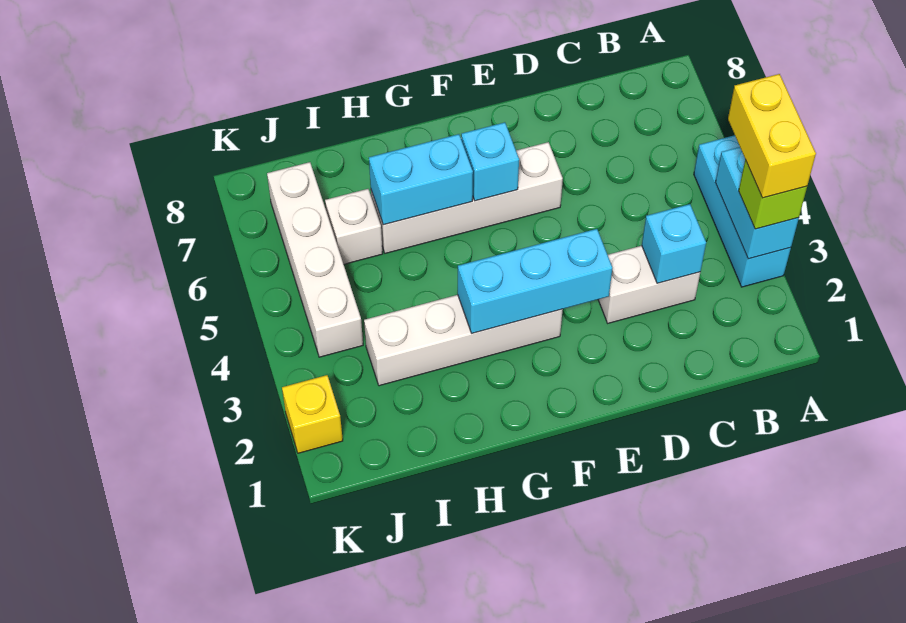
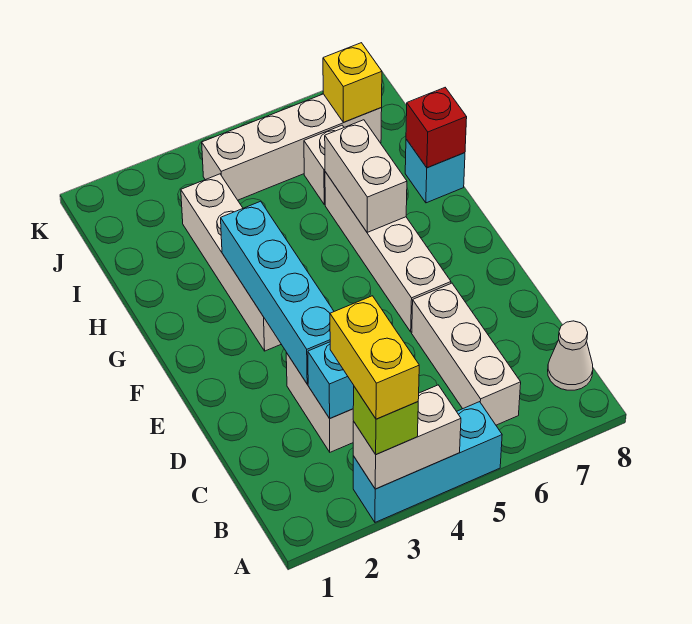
cyan brick A3:A4 level 2 -> white brick A3:A4 level 2
yellow brick A3:A4 level 4 -> yellow brick A3:B3 level 4
none -> white brick B6:D6 level 1
none -> white cone B8 level 1
cyan brick E3:G3 level 2 -> cyan brick D3:G3 level 2
cyan brick F6 level 2 -> cyan brick H8 level 1
cyan brick G6:H6 level 2 -> white brick G6:H6 level 2
none -> red brick H8 level 2
yellow brick K2 level 1 -> yellow brick J7 level 2

